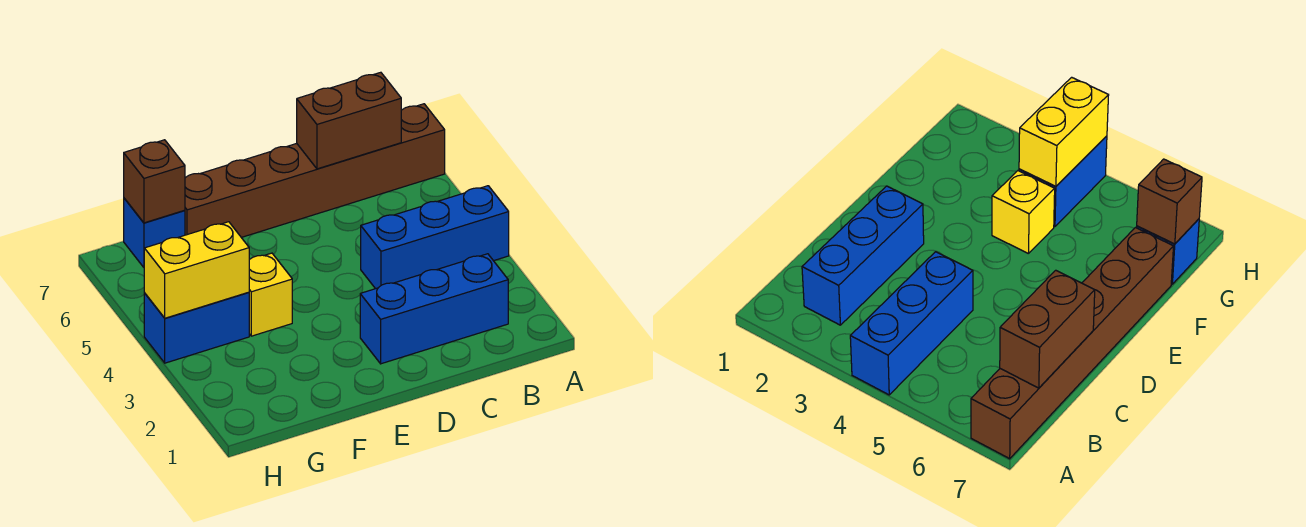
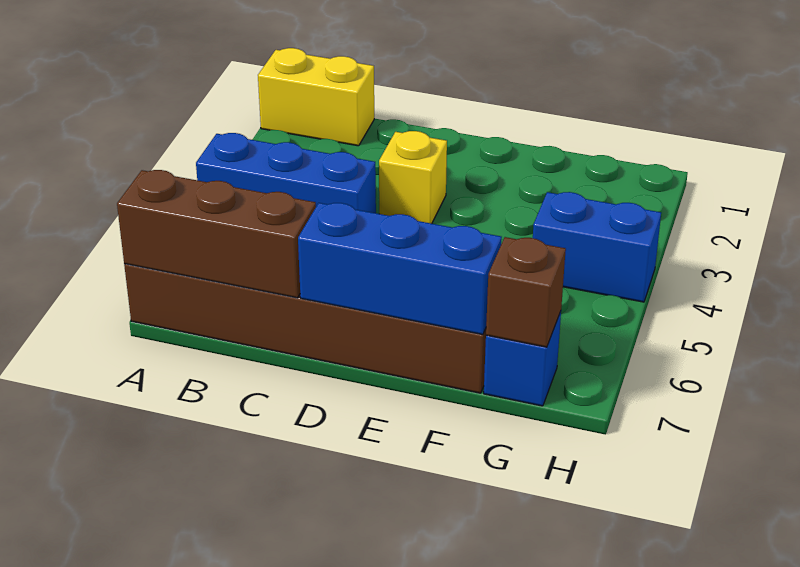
blue brick B2:D2 level 1 -> blue brick D7:F7 level 2
brown brick B7:C7 level 2 -> brown brick A7:C7 level 2
yellow brick F4 level 1 -> yellow brick D3 level 1
yellow brick G4:H4 level 2 -> yellow brick A1:B1 level 1

